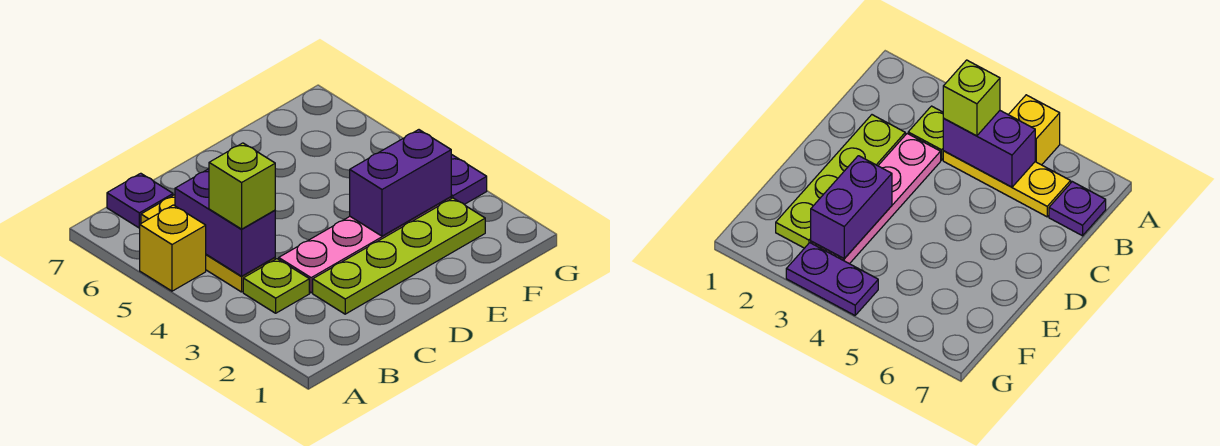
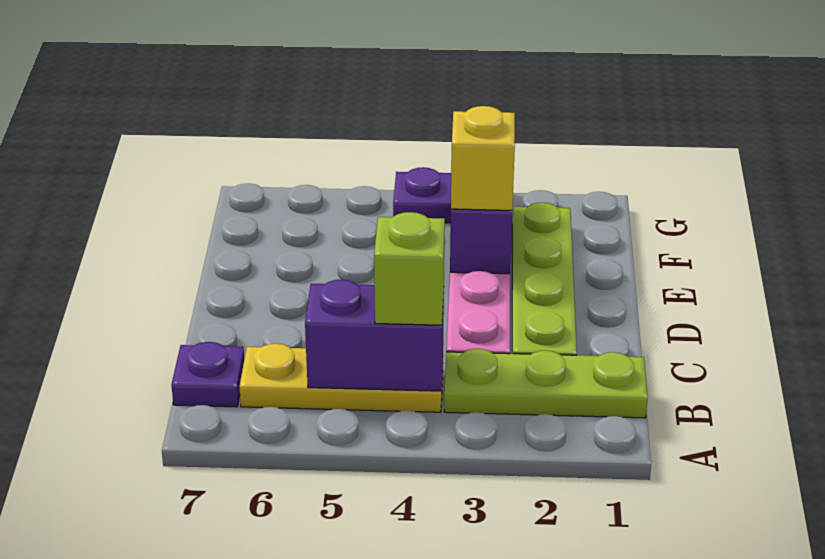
yellow brick A5 level 1 -> yellow brick E3 level 3
lime plate B3 level 1 -> lime plate B1:B3 level 1

